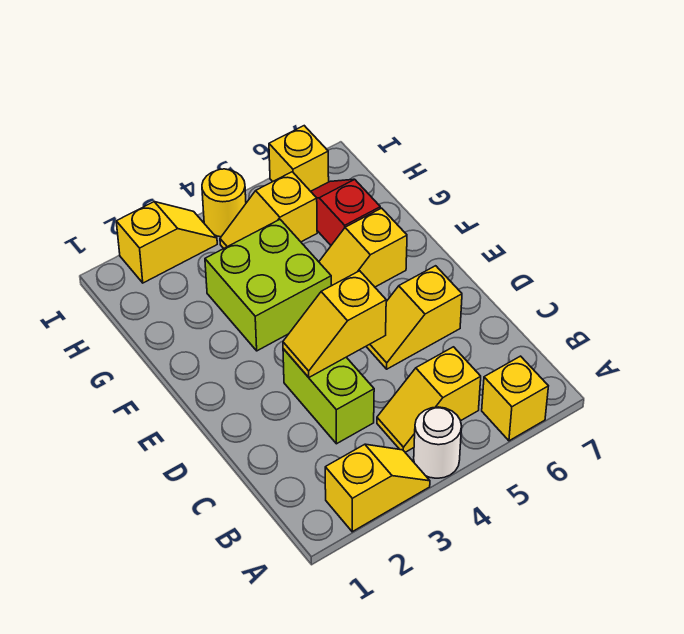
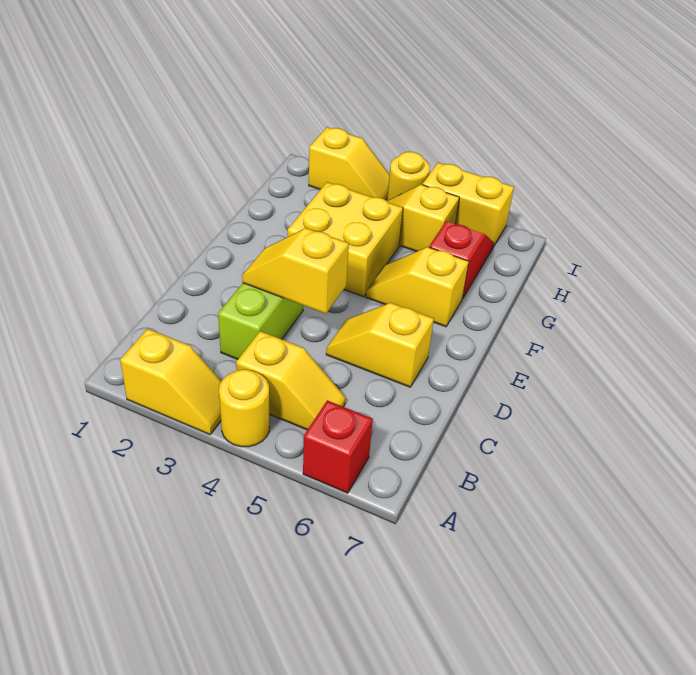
white round brick A4 level 1 -> yellow round brick A4 level 1
yellow brick A6 level 1 -> red brick A6 level 1
yellow slope B4:B5 level 1 top 5 -> yellow slope B4:B5 level 1 top 4
lime brick F3:G4 level 1 -> yellow brick F3:G4 level 1
yellow brick I6 level 1 -> yellow brick I5:I6 level 1

